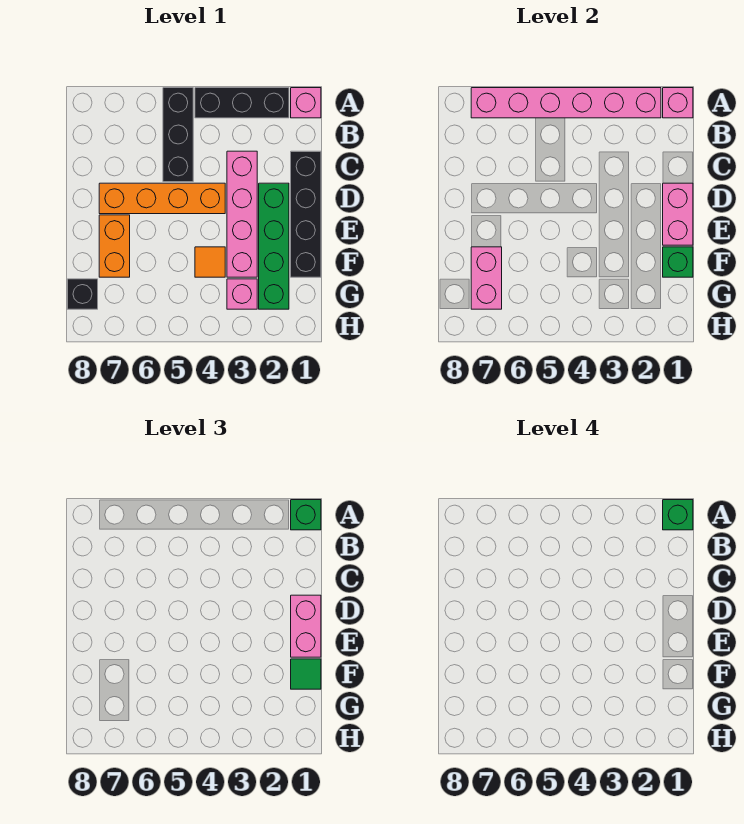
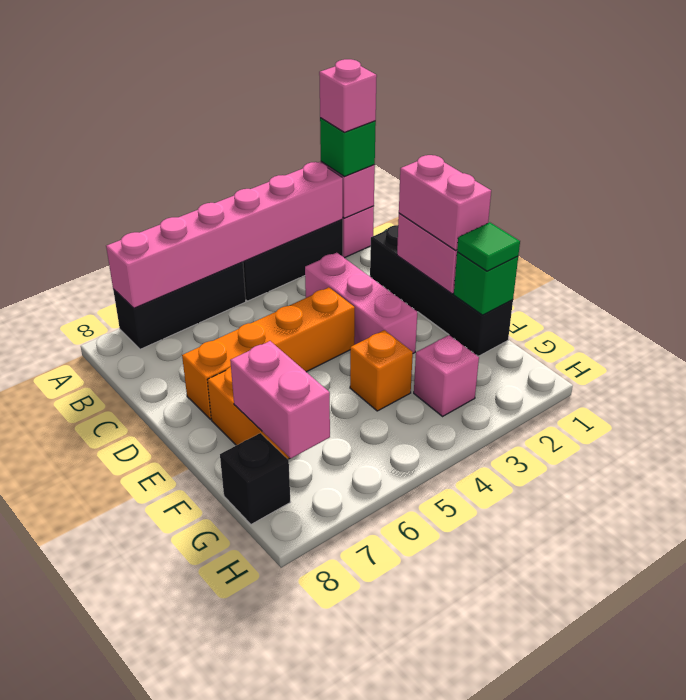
green brick A1 level 4 -> pink brick A1 level 4
black brick A5:C5 level 1 -> black brick A5:A7 level 1
pink brick C3:F3 level 1 -> pink brick C3:E3 level 1
green brick D2:G2 level 1 -> none
orange tile F4 level 1 -> orange brick F4 level 1

